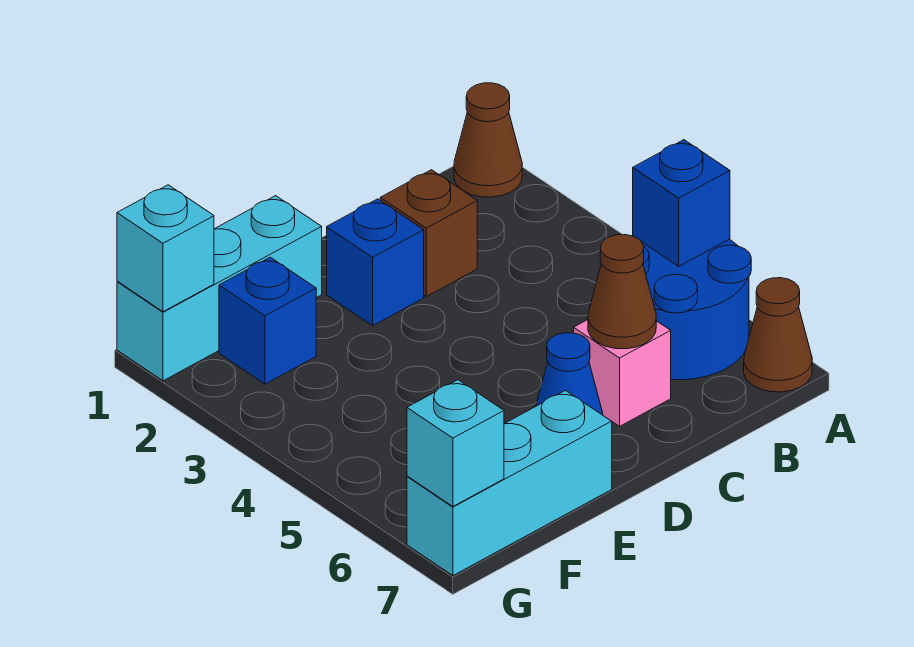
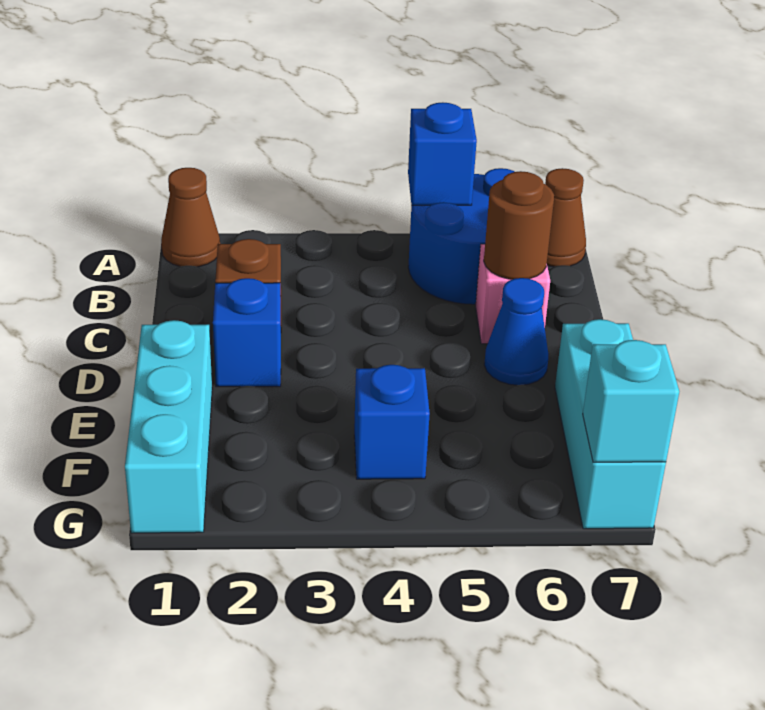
brown cone C6 level 2 -> brown round brick C6 level 2
blue brick F2 level 1 -> blue brick F4 level 1
cyan brick G1 level 2 -> none

